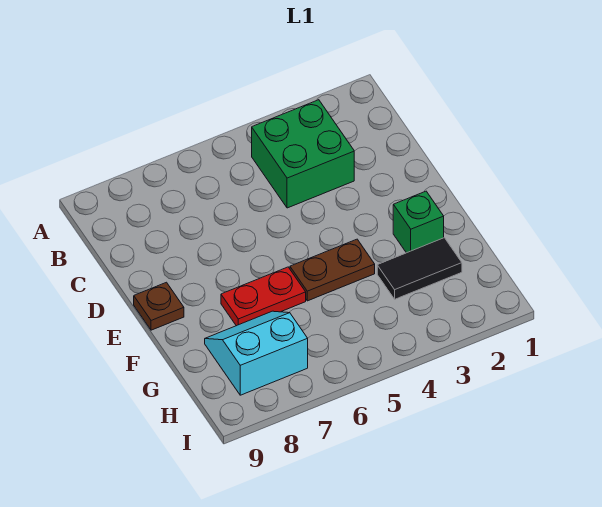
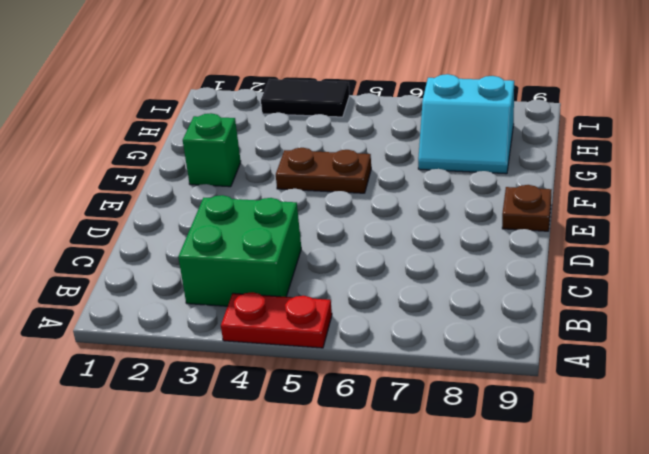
red plate F6:F7 level 1 -> red plate A4:A5 level 1
black tile G2:G3 level 1 -> black tile I3:I4 level 1

